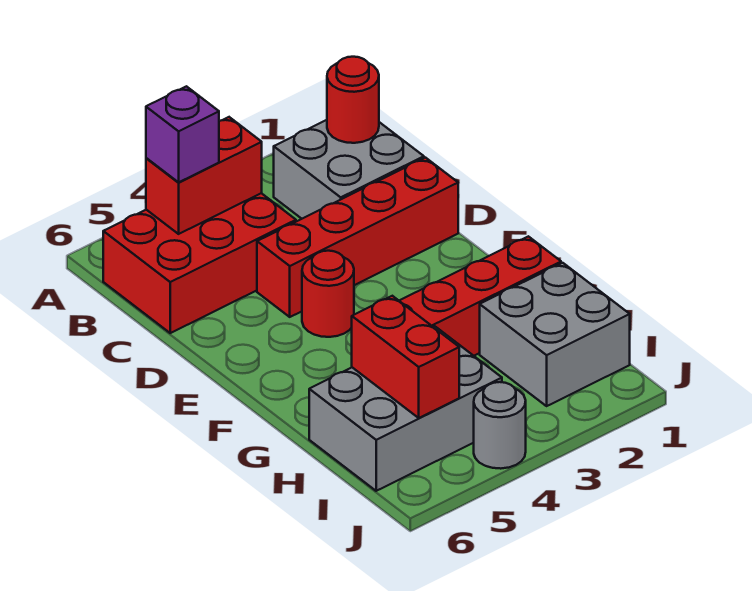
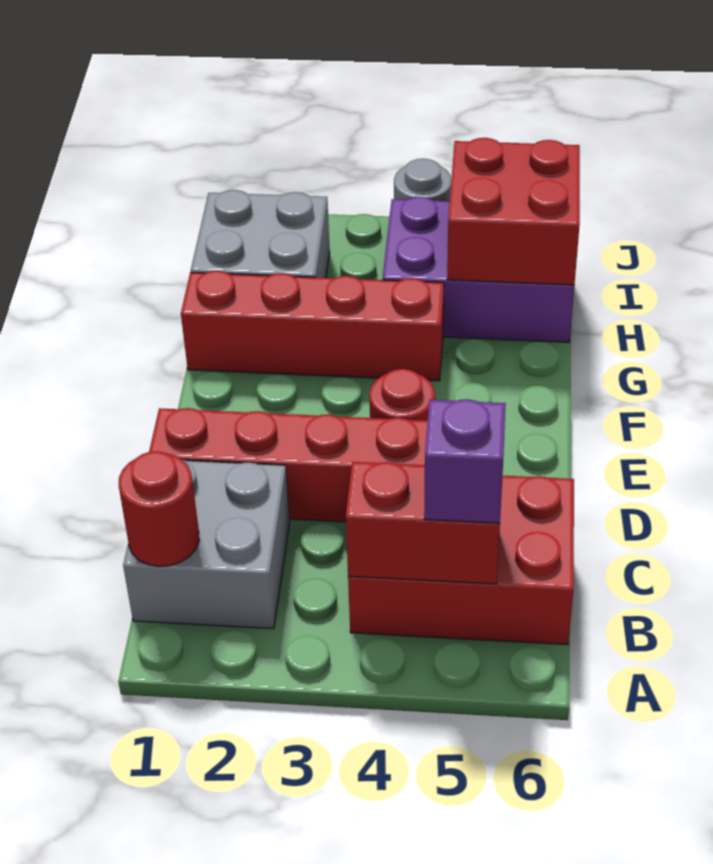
grey brick H4:I6 level 1 -> purple brick H4:I6 level 1
red brick H5:I5 level 2 -> red brick H5:I6 level 2

